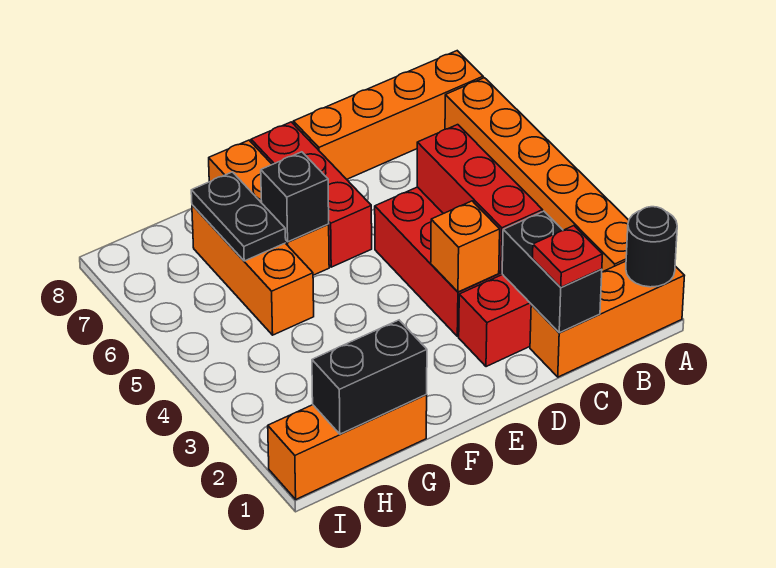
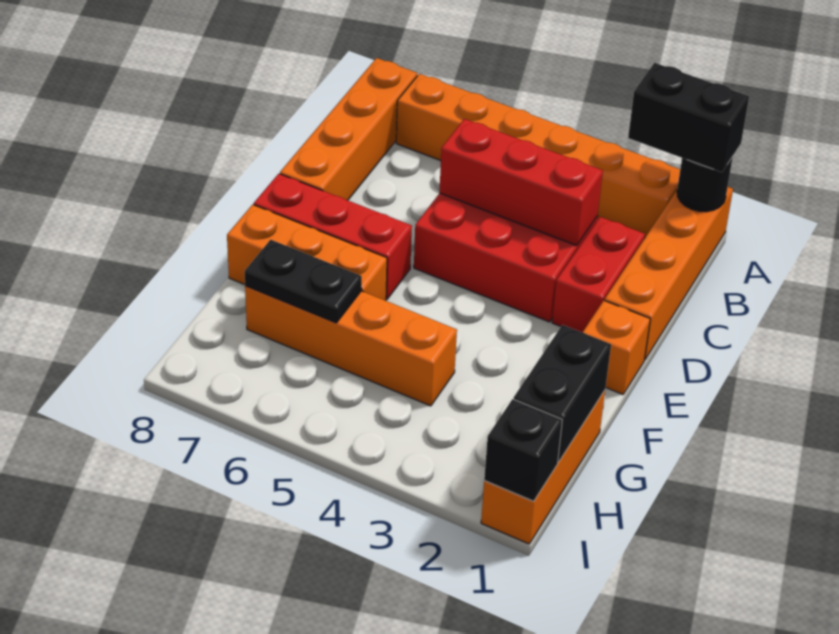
orange brick A1:C1 level 1 -> orange brick A1:D1 level 1
black brick C1:C2 level 2 -> black brick A1:A2 level 3
red plate C1 level 3 -> none
orange brick D3 level 2 -> orange brick E1 level 1
black brick F6 level 2 -> black brick I1 level 2
orange brick G5:G7 level 1 -> orange brick G4:G7 level 1

